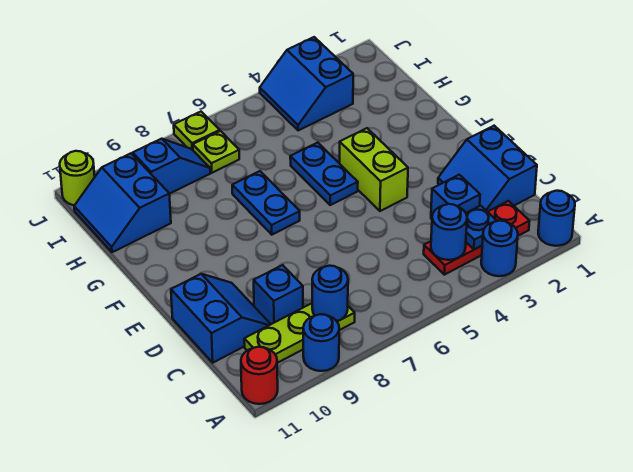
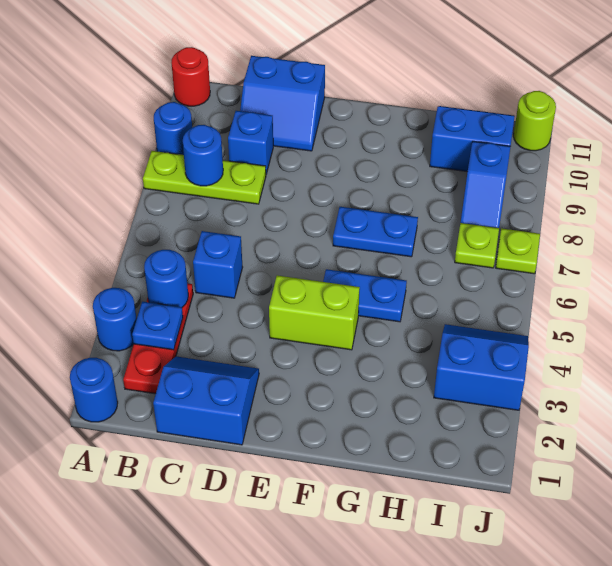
lime plate B8:B10 level 1 -> lime plate A8:C8 level 1
blue brick C3 level 1 -> blue brick C5 level 1

